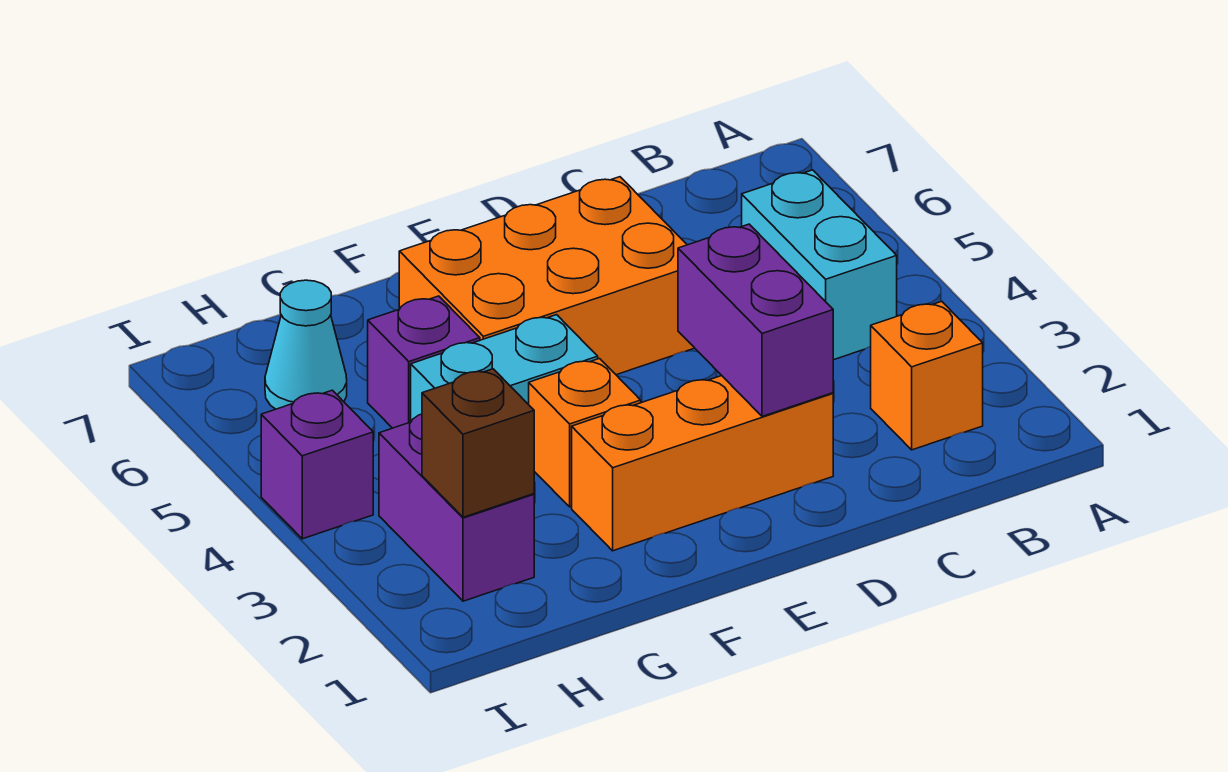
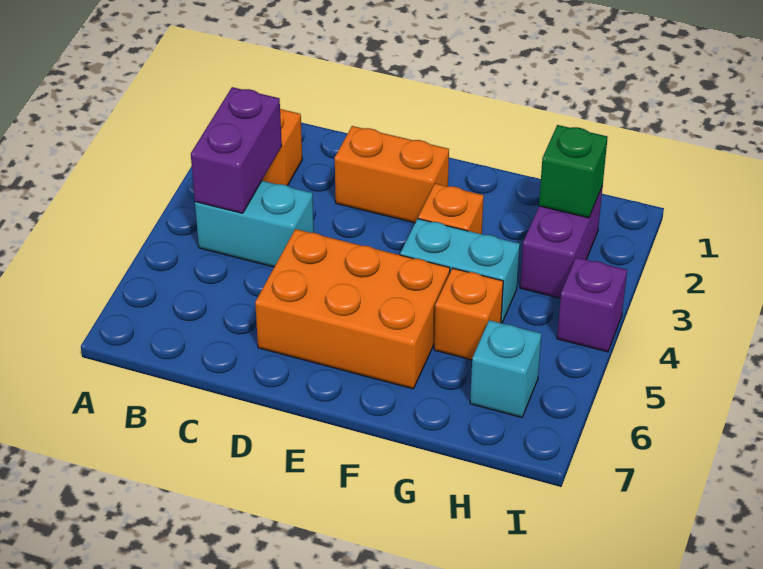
cyan brick B4:B5 level 1 -> cyan brick B4:C4 level 1
orange brick D2:F2 level 1 -> orange brick D2:E2 level 1
purple brick D2:D3 level 2 -> purple brick B3:B4 level 2
purple brick G5 level 1 -> orange brick G5 level 1
brown brick H2 level 2 -> green brick H2 level 2
cyan cone H6 level 1 -> cyan brick H6 level 1

